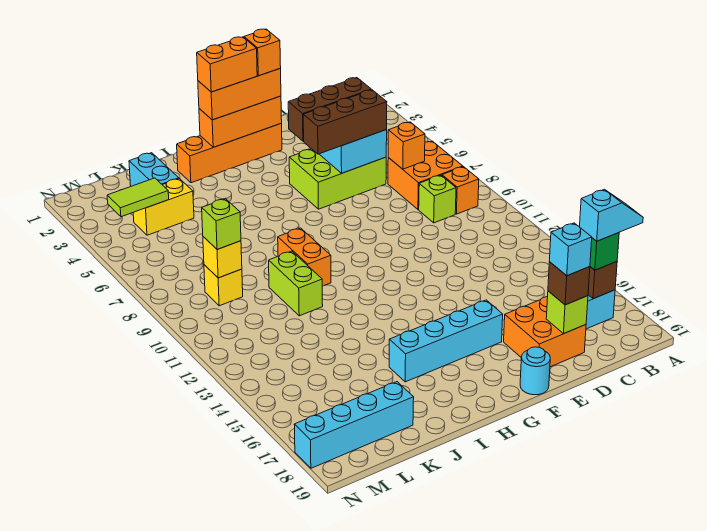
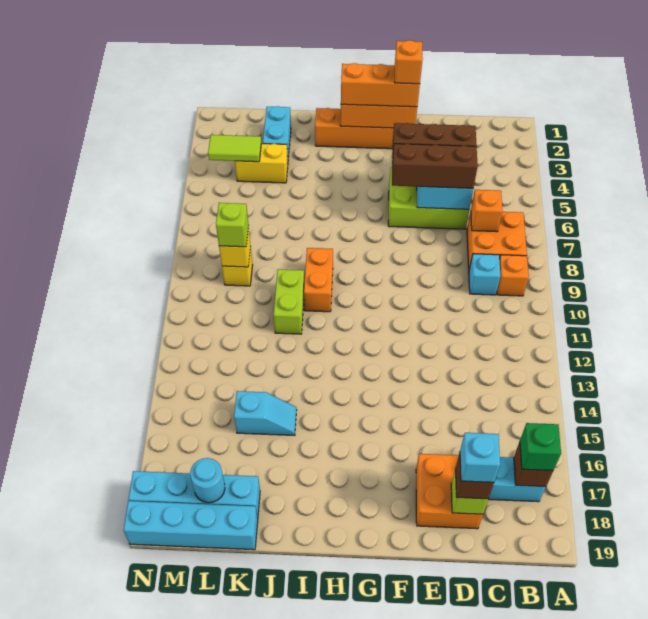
cyan slope A17:B17 level 4 top B -> cyan slope J15:K15 level 1 top K
lime brick C9 level 1 -> cyan brick C9 level 1
cyan brick F16:I16 level 1 -> cyan brick K19:N19 level 1
cyan round brick F19 level 1 -> cyan round brick L18 level 2
orange brick G2:H2 level 4 -> none

